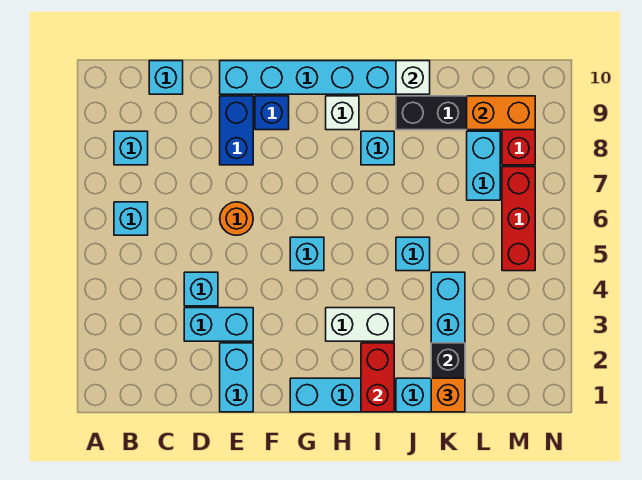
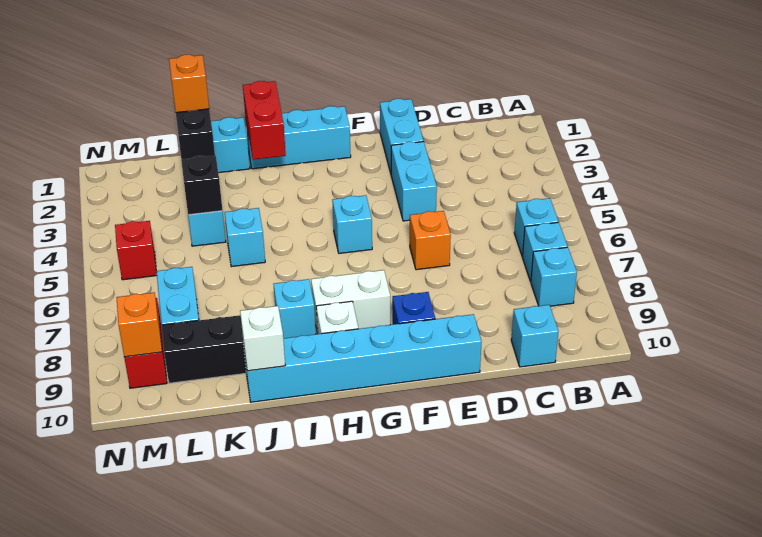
cyan brick D3:E3 level 1 -> cyan brick E3:E4 level 1
cyan brick D4 level 1 -> cyan brick B7 level 1
orange round brick E6 level 1 -> orange brick E6 level 1
blue brick E8:E9 level 1 -> none
white brick H3:I3 level 1 -> white brick G8:H8 level 1
none -> black brick K4 level 2
orange brick L9:M9 level 2 -> orange brick M9 level 2
red brick M5:M7 level 1 -> red brick M5 level 1

